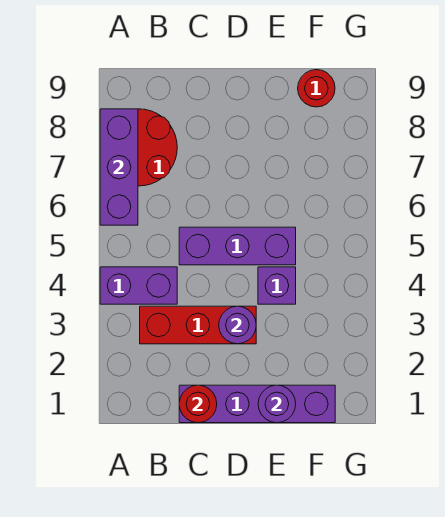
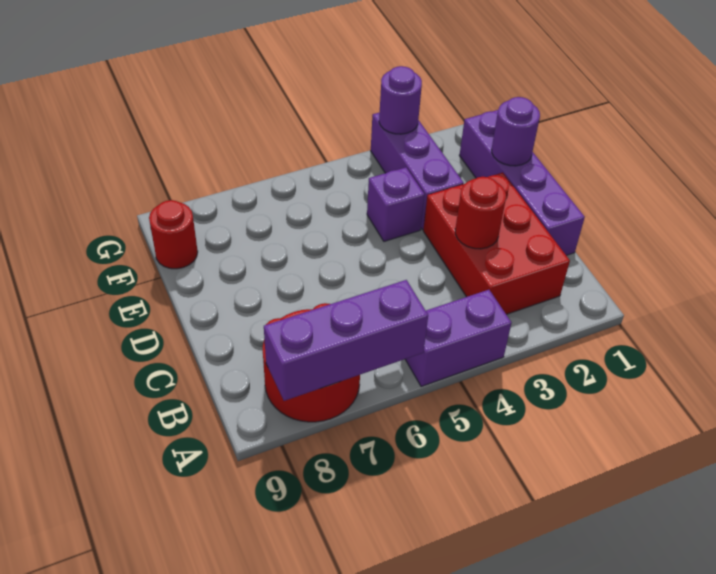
purple brick A4:B4 level 1 -> purple brick A4:A5 level 1
red brick B3:D3 level 1 -> red brick B2:D3 level 1
red round brick C1 level 2 -> red round brick C3 level 2
purple brick C5:E5 level 1 -> purple brick E3:G3 level 1
purple round brick D3 level 2 -> purple round brick G3 level 2

